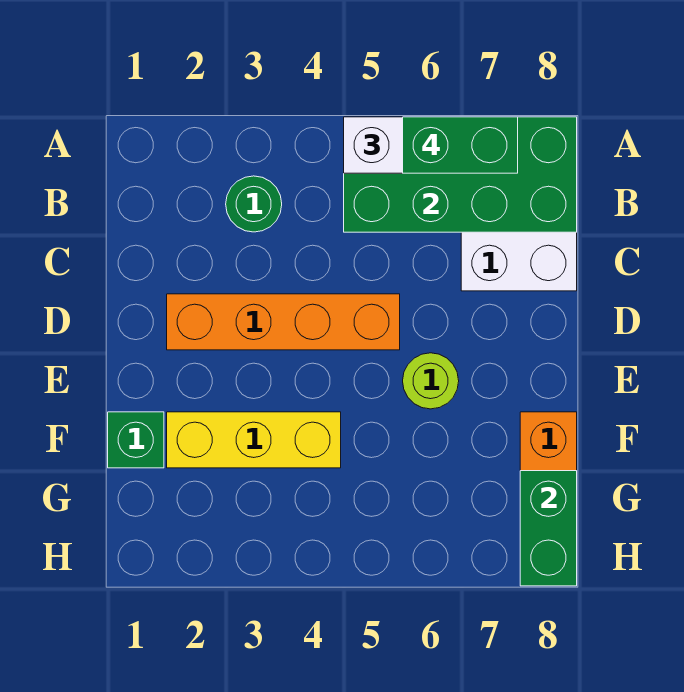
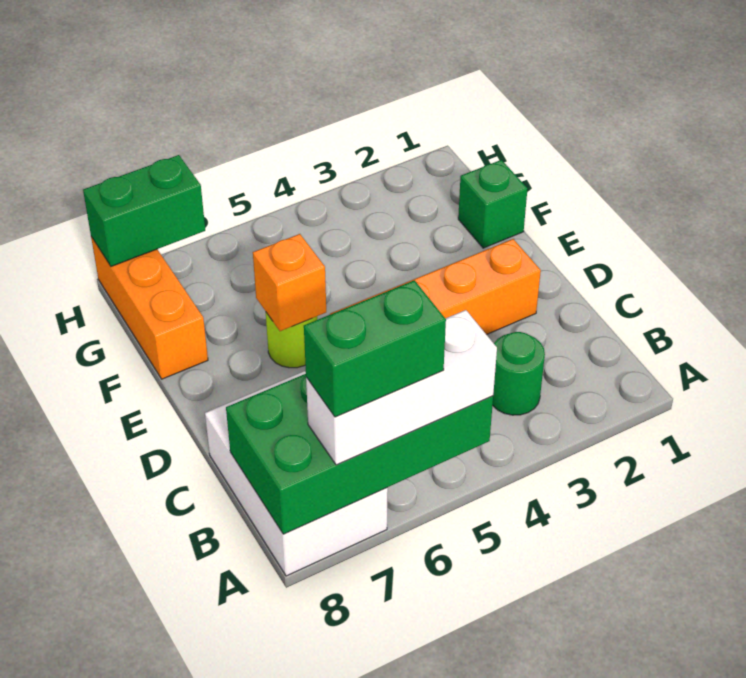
none -> orange brick E6 level 2
yellow brick F2:F4 level 1 -> none
green brick G8:H8 level 2 -> green brick H7:H8 level 2

